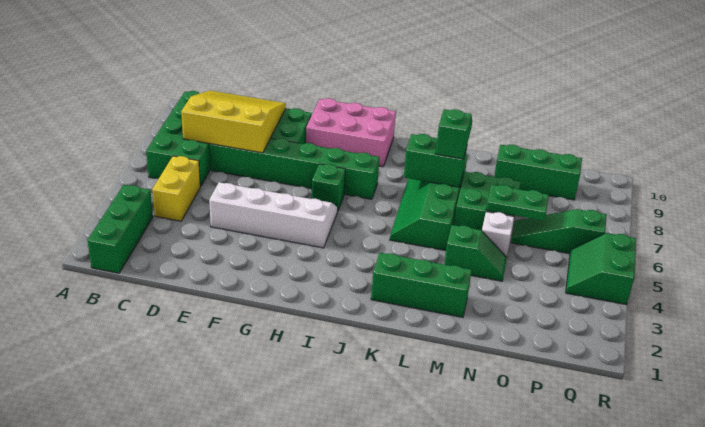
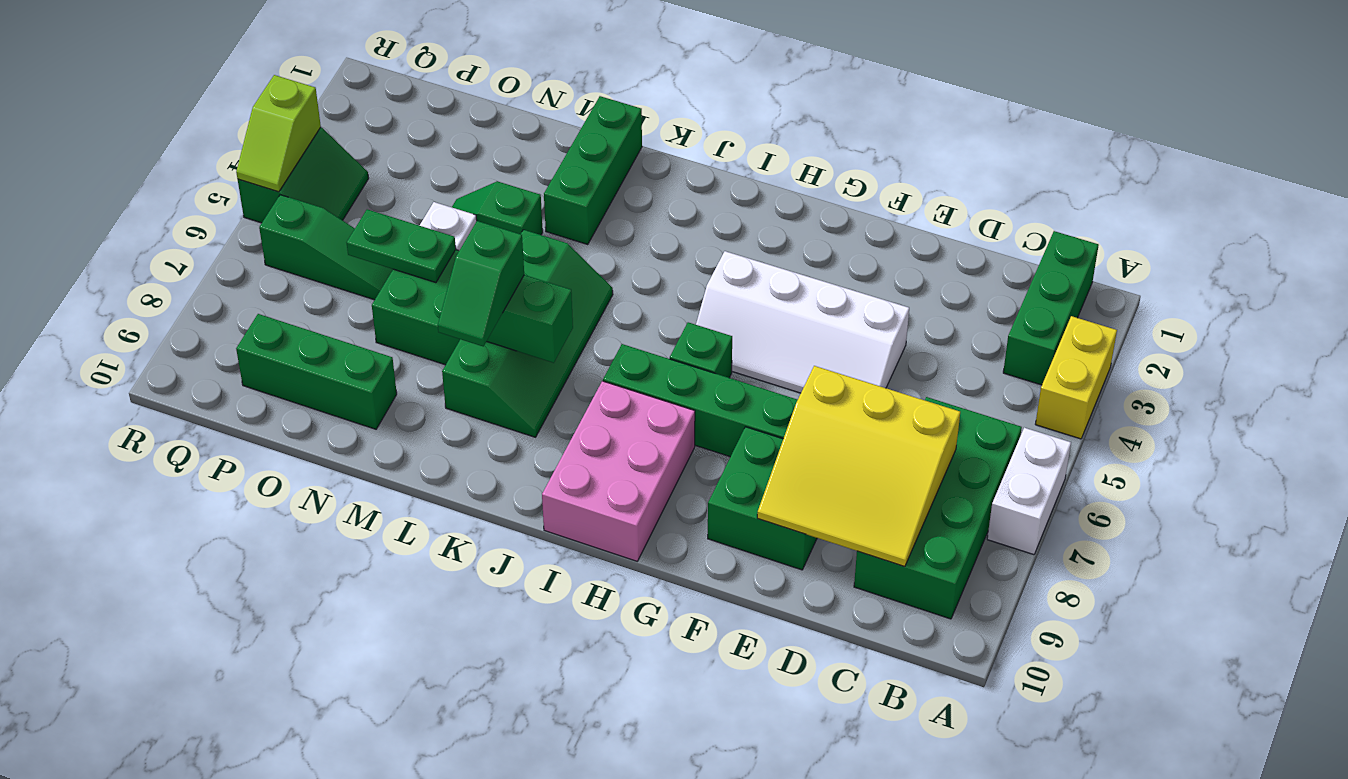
none -> white brick A6:A7 level 1
yellow brick C4:C5 level 1 -> yellow brick A3:A4 level 1
pink brick G9:I10 level 1 -> pink brick H8:I10 level 1
green brick K2:M2 level 1 -> green brick L1:L3 level 1
none -> lime slope R4:R5 level 2 top 4

